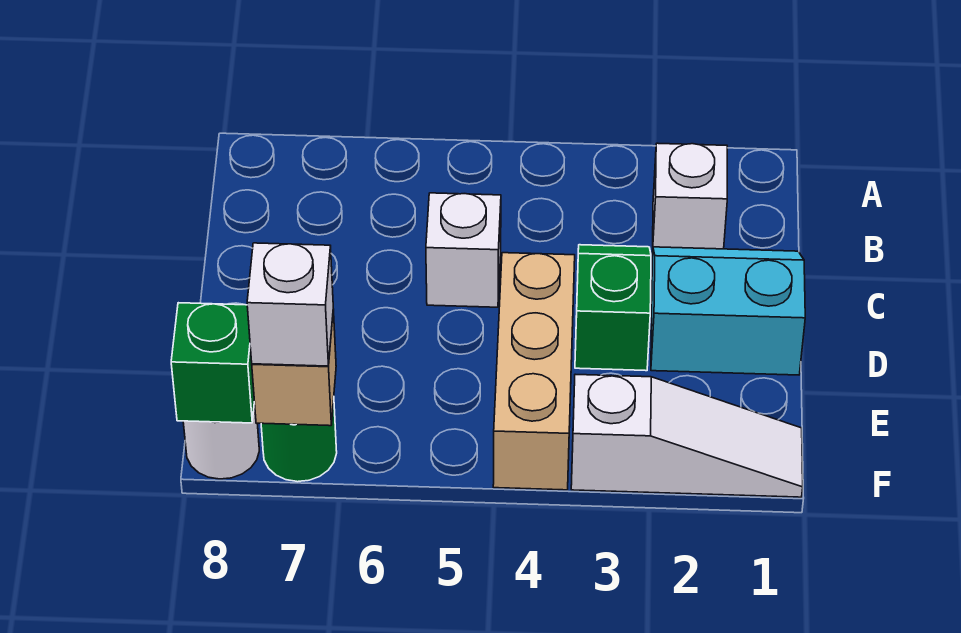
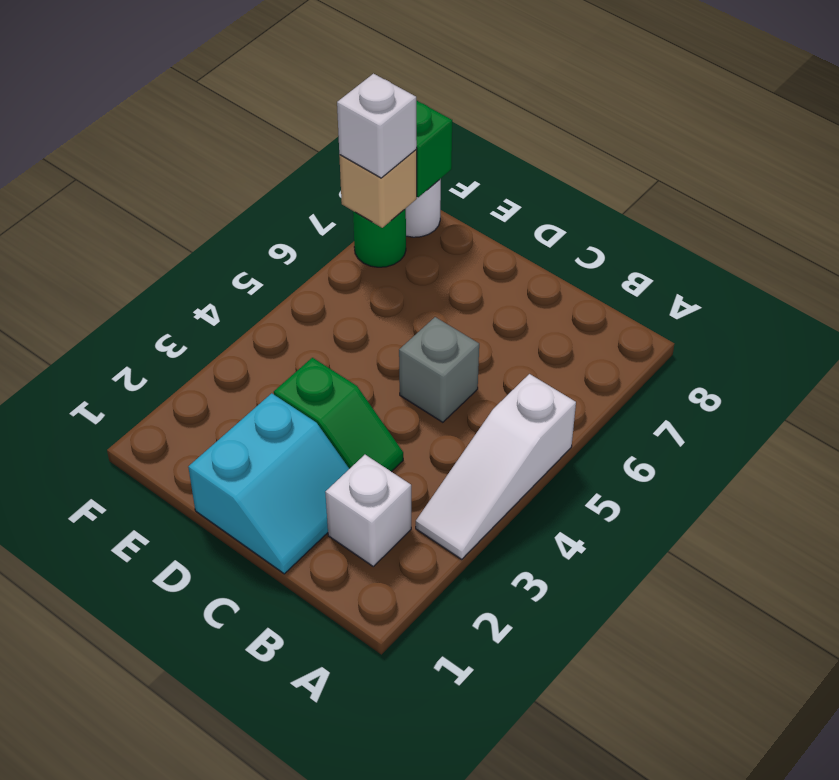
white brick C5 level 1 -> grey brick C5 level 1
tan brick D4:F4 level 1 -> none
white slope F1:F3 level 1 top 3 -> white slope A3:A5 level 1 top 5

